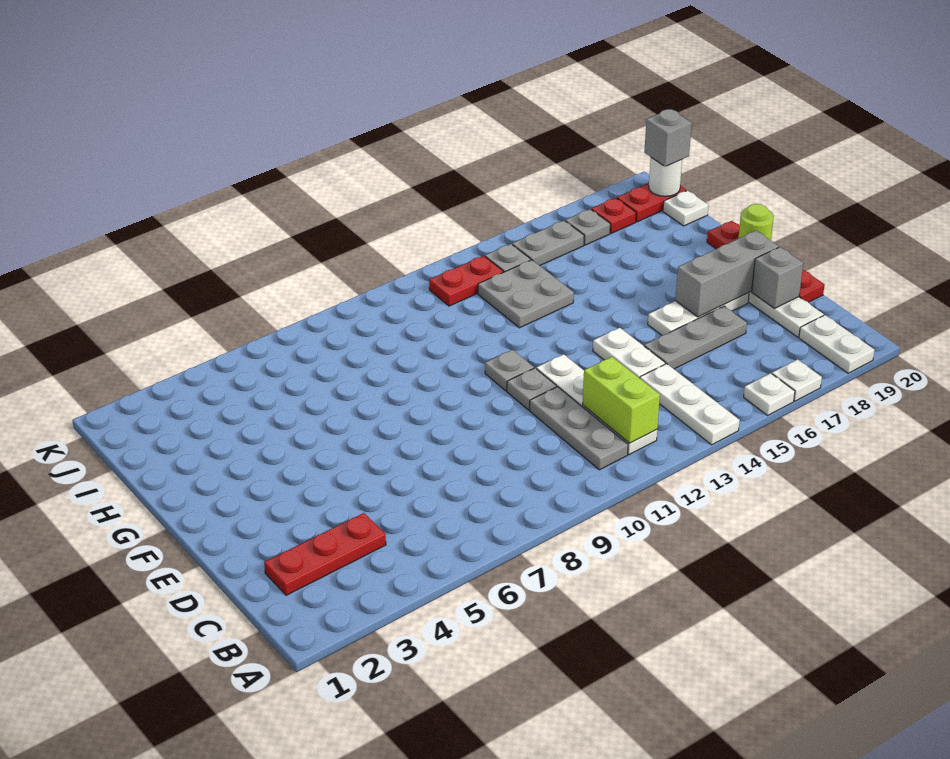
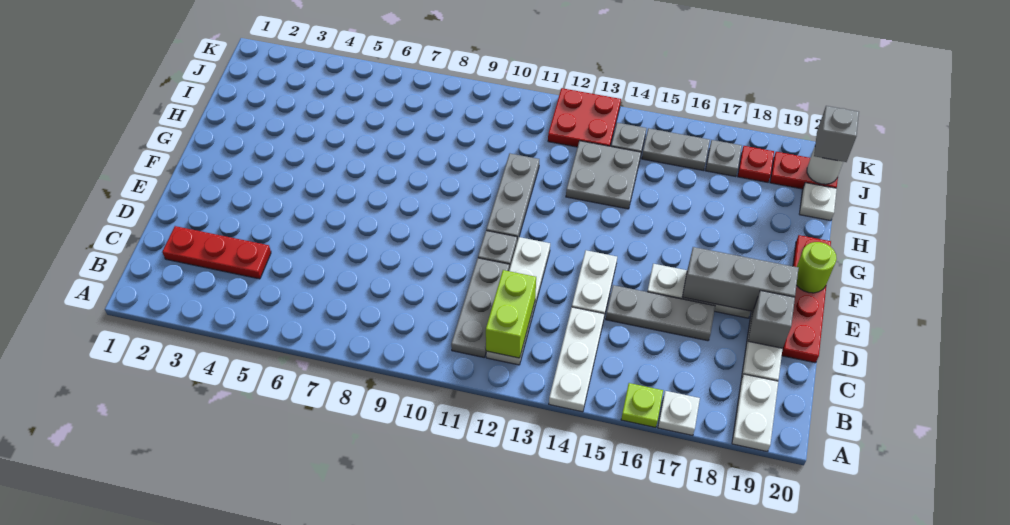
white plate A16 level 1 -> lime plate A16 level 1
grey plate F11 level 1 -> grey plate F11:H11 level 1
red plate J12:J13 level 1 -> red plate J12:K13 level 1

